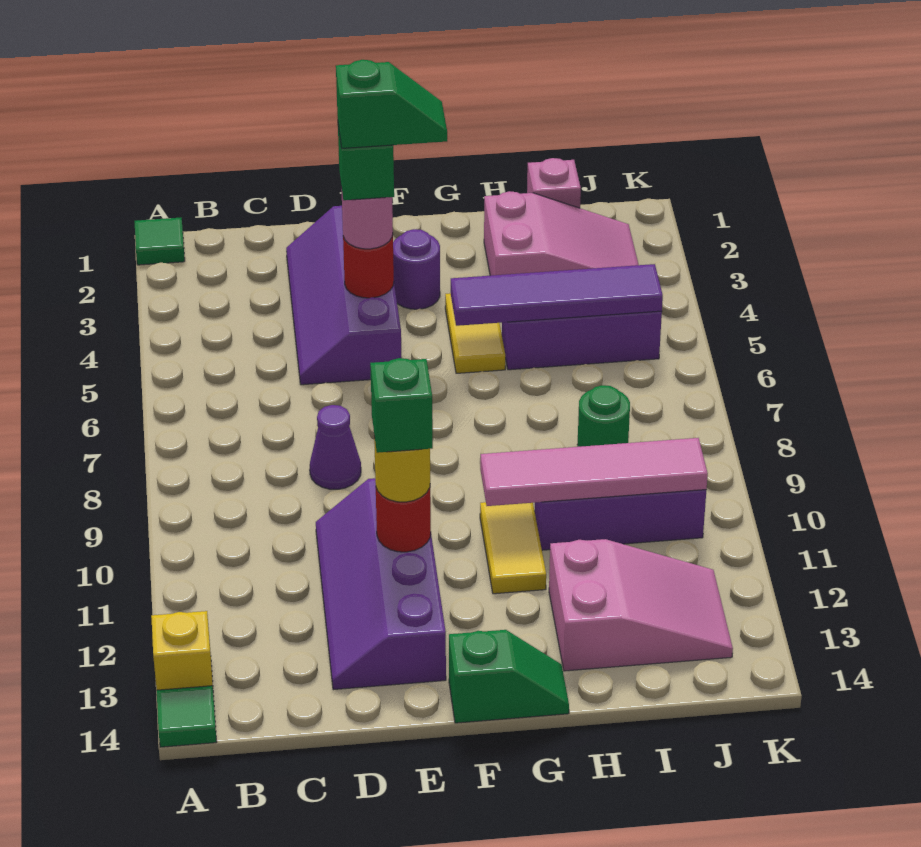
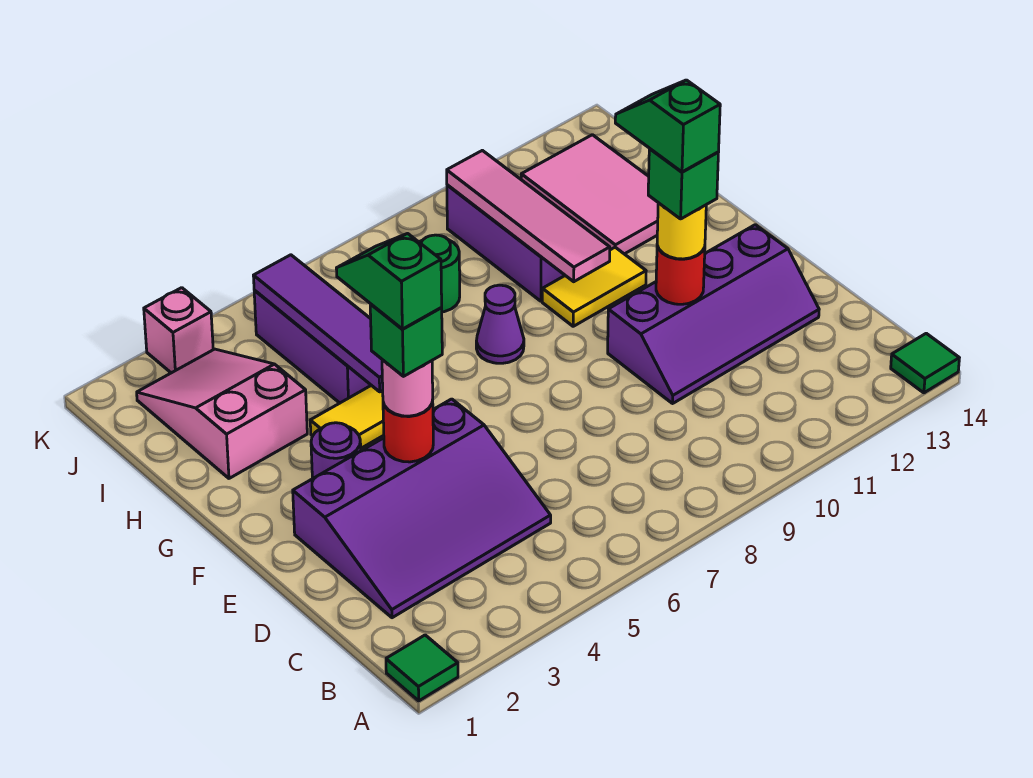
yellow brick A13 level 1 -> none
purple slope D2:E5 level 1 top E -> purple slope C2:E5 level 1 top E
purple cone D8 level 1 -> purple cone G8 level 1
green slope F14:G14 level 1 top F -> green slope E11:F11 level 5 top E
pink slope H12:J13 level 1 top H -> pink tile H12:J13 level 1
pink brick I1 level 1 -> pink brick K3 level 1

